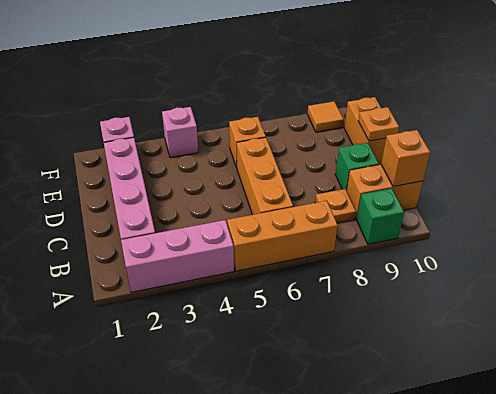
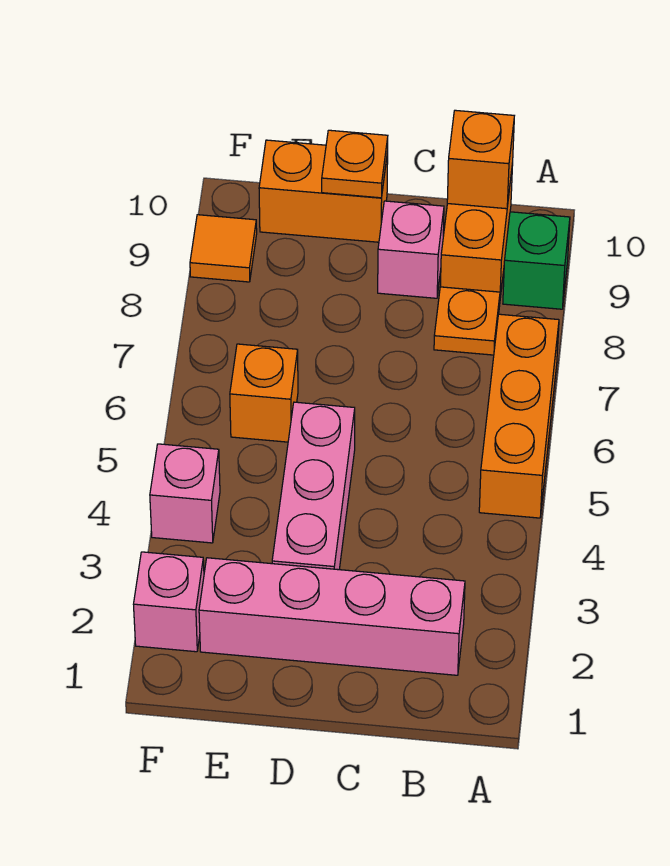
pink brick A2:A4 level 1 -> pink brick D3:D5 level 1
orange brick B6:D6 level 1 -> none
green brick C9 level 1 -> pink brick C9 level 1

